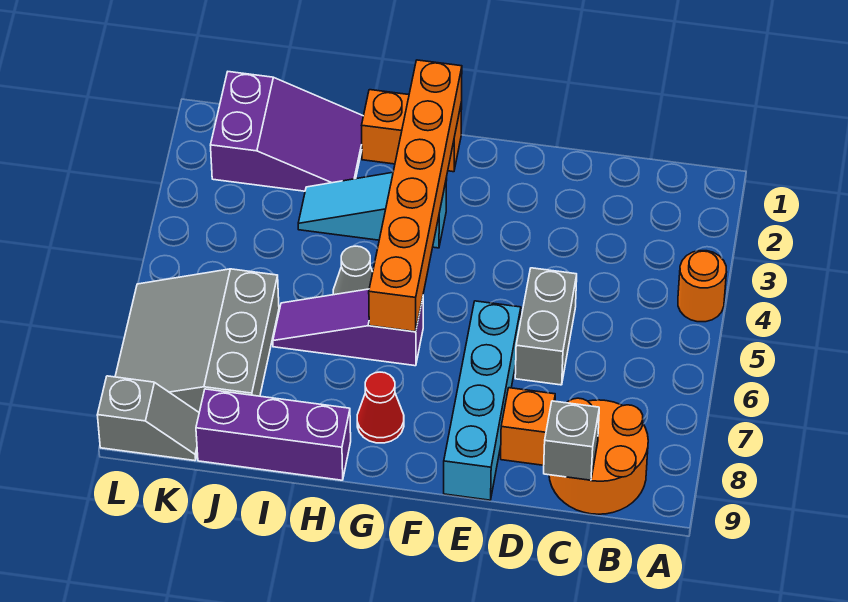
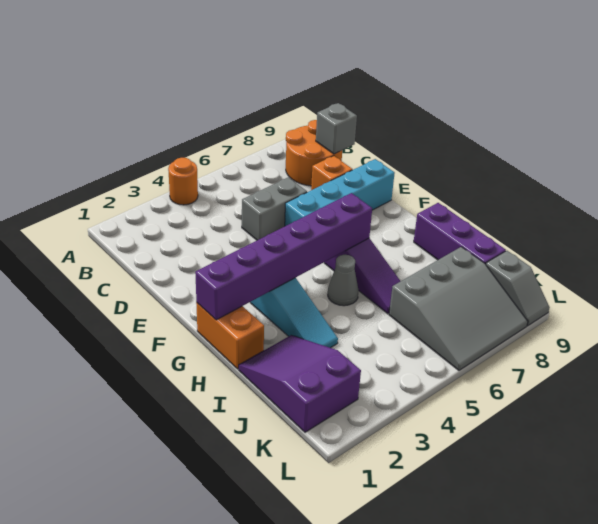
orange brick G1:G6 level 2 -> purple brick G1:G6 level 2
red cone G8 level 1 -> none
grey slope K9:L9 level 1 top L -> grey slope K9:L9 level 1 top K

